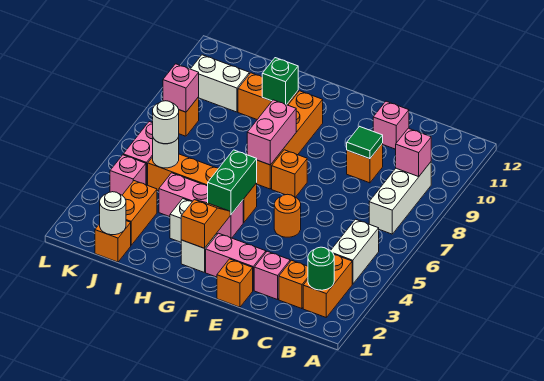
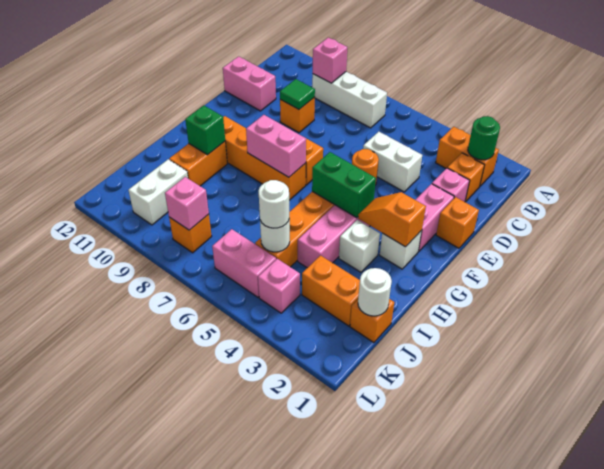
white brick B4:B5 level 1 -> white brick D4:D5 level 1
pink brick D11 level 1 -> pink brick D11:D12 level 1

